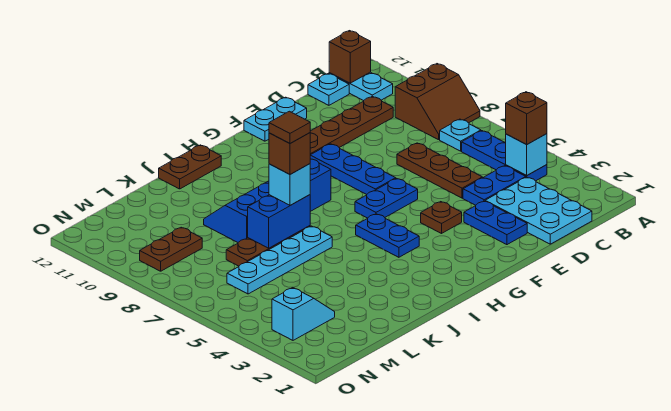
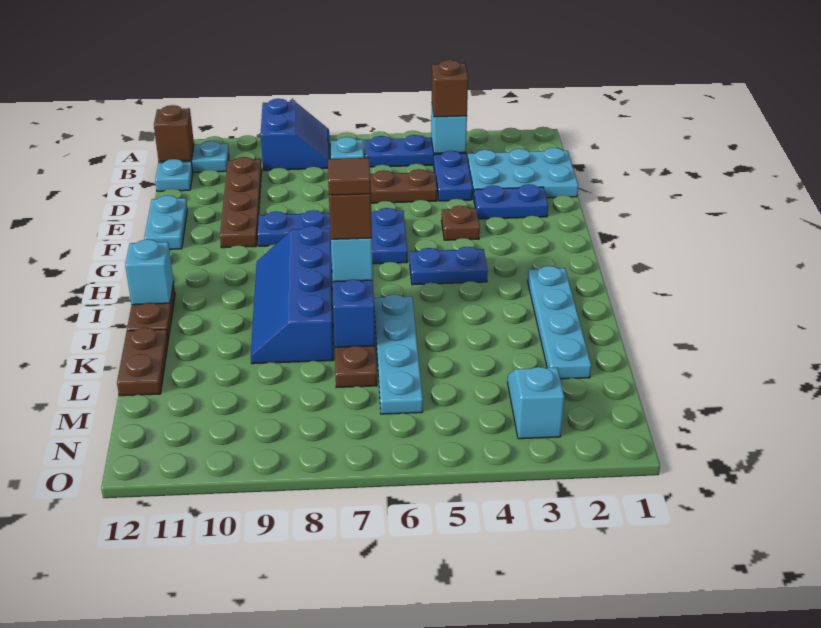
brown slope A8:B9 level 1 top 9 -> blue slope A8:B9 level 1 top 9
none -> cyan plate I2:L2 level 1
none -> cyan brick I12 level 2
brown plate M9:N9 level 1 -> brown plate K12:L12 level 1

